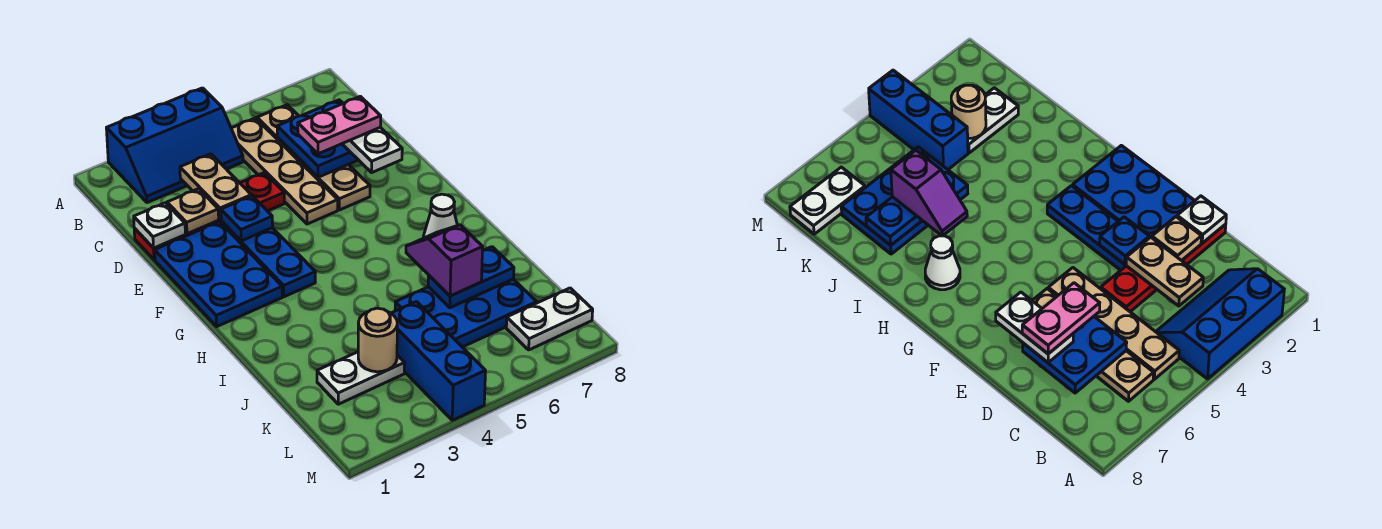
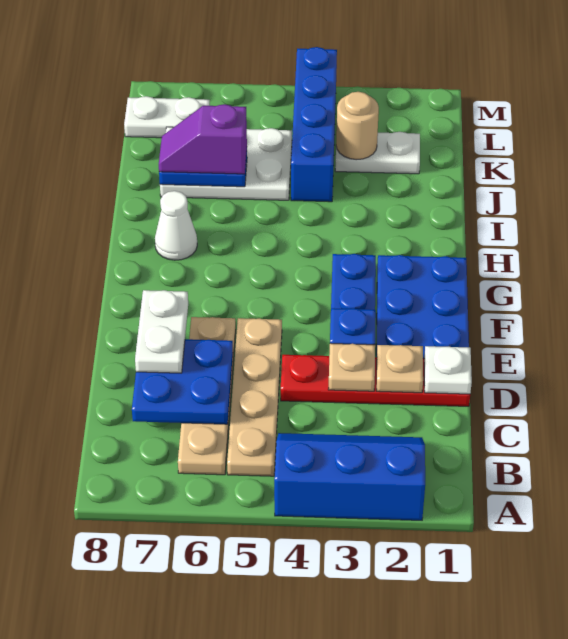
tan plate C3:D3 level 2 -> tan plate D3 level 2
pink plate D6:D7 level 4 -> none
purple slope I6:J6 level 3 top J -> purple slope J6:J7 level 3 top 6
blue plate J5:K7 level 1 -> white plate J5:K7 level 1
blue brick K4:M4 level 1 -> blue brick J4:M4 level 1

